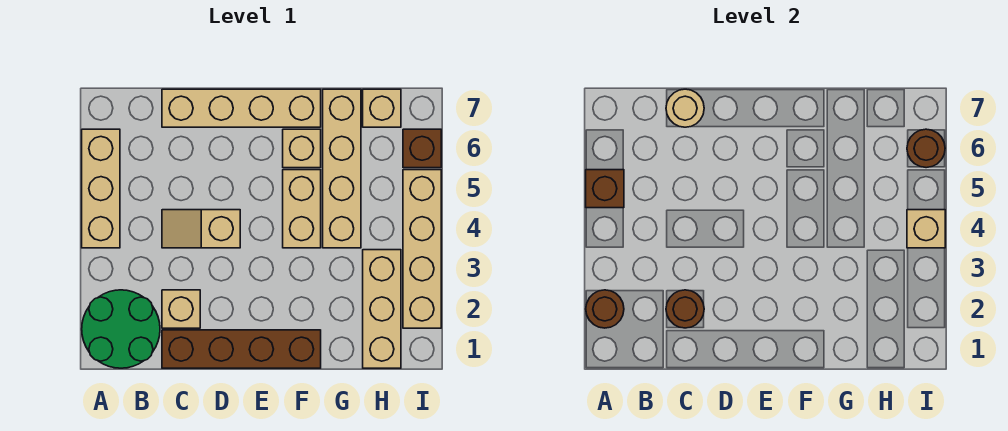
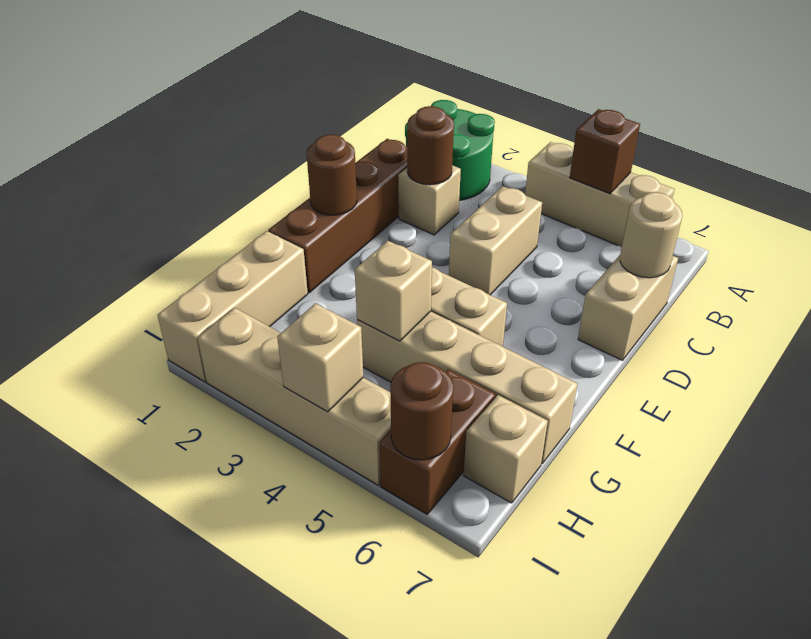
brown round brick A2 level 2 -> brown round brick E1 level 2
tan slope C4:D4 level 1 top D -> tan brick C4:D4 level 1
tan brick C7:F7 level 1 -> tan brick C7:D7 level 1
tan brick F6 level 1 -> tan brick G4 level 2
tan brick H1:H3 level 1 -> tan brick G1:I1 level 1
brown brick I6 level 1 -> brown brick H6:I6 level 1

